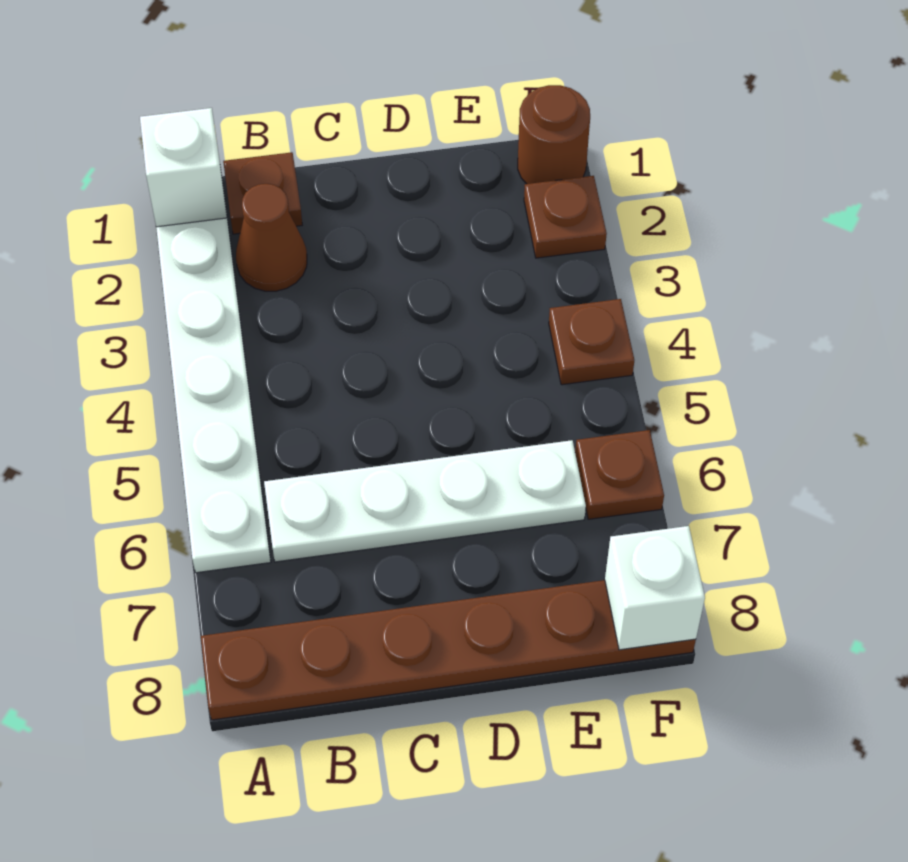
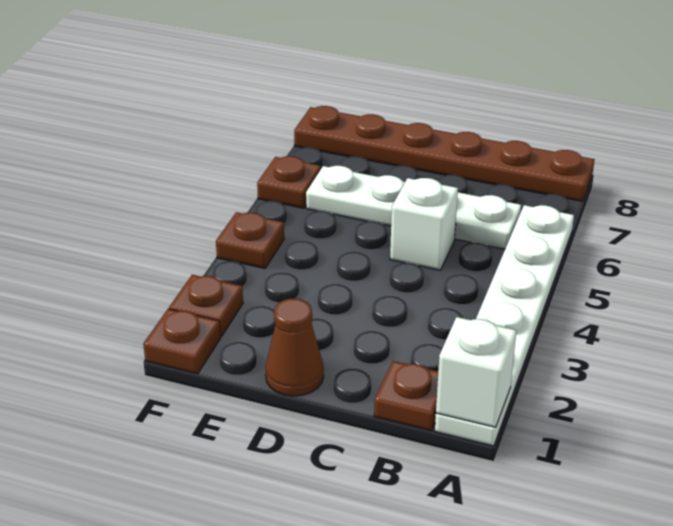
brown cone B2 level 1 -> brown cone D1 level 1
brown round brick F1 level 1 -> brown plate F1 level 1
white brick F8 level 2 -> white brick C5 level 1

